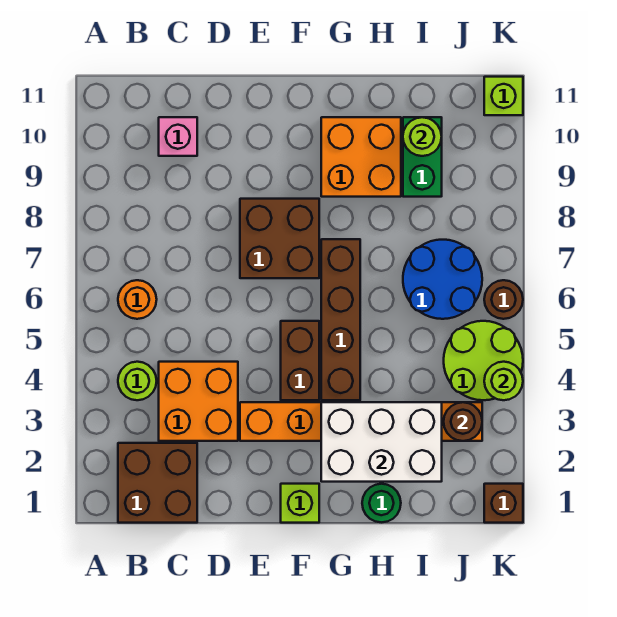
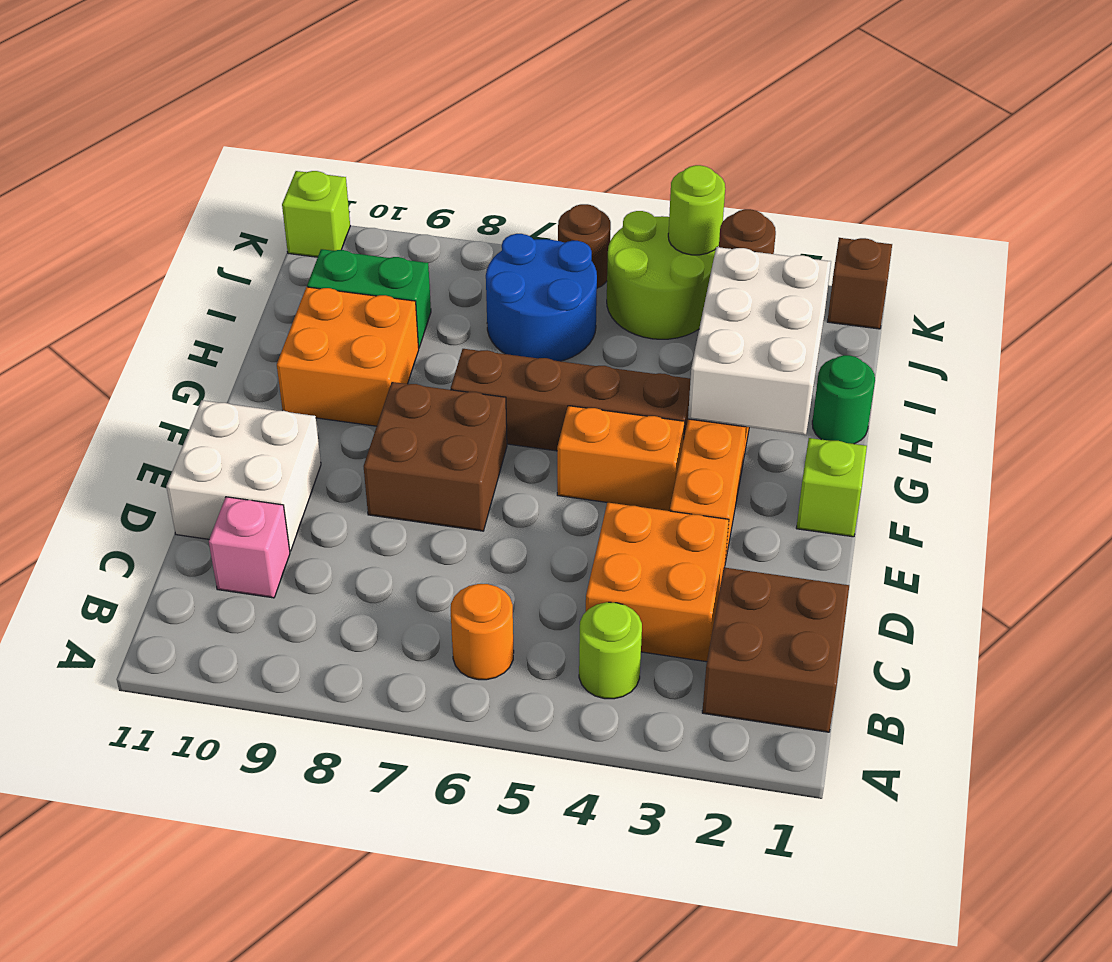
none -> white brick D10:E11 level 1
brown brick F4:F5 level 1 -> orange brick F4:F5 level 1
lime round brick I10 level 2 -> none

